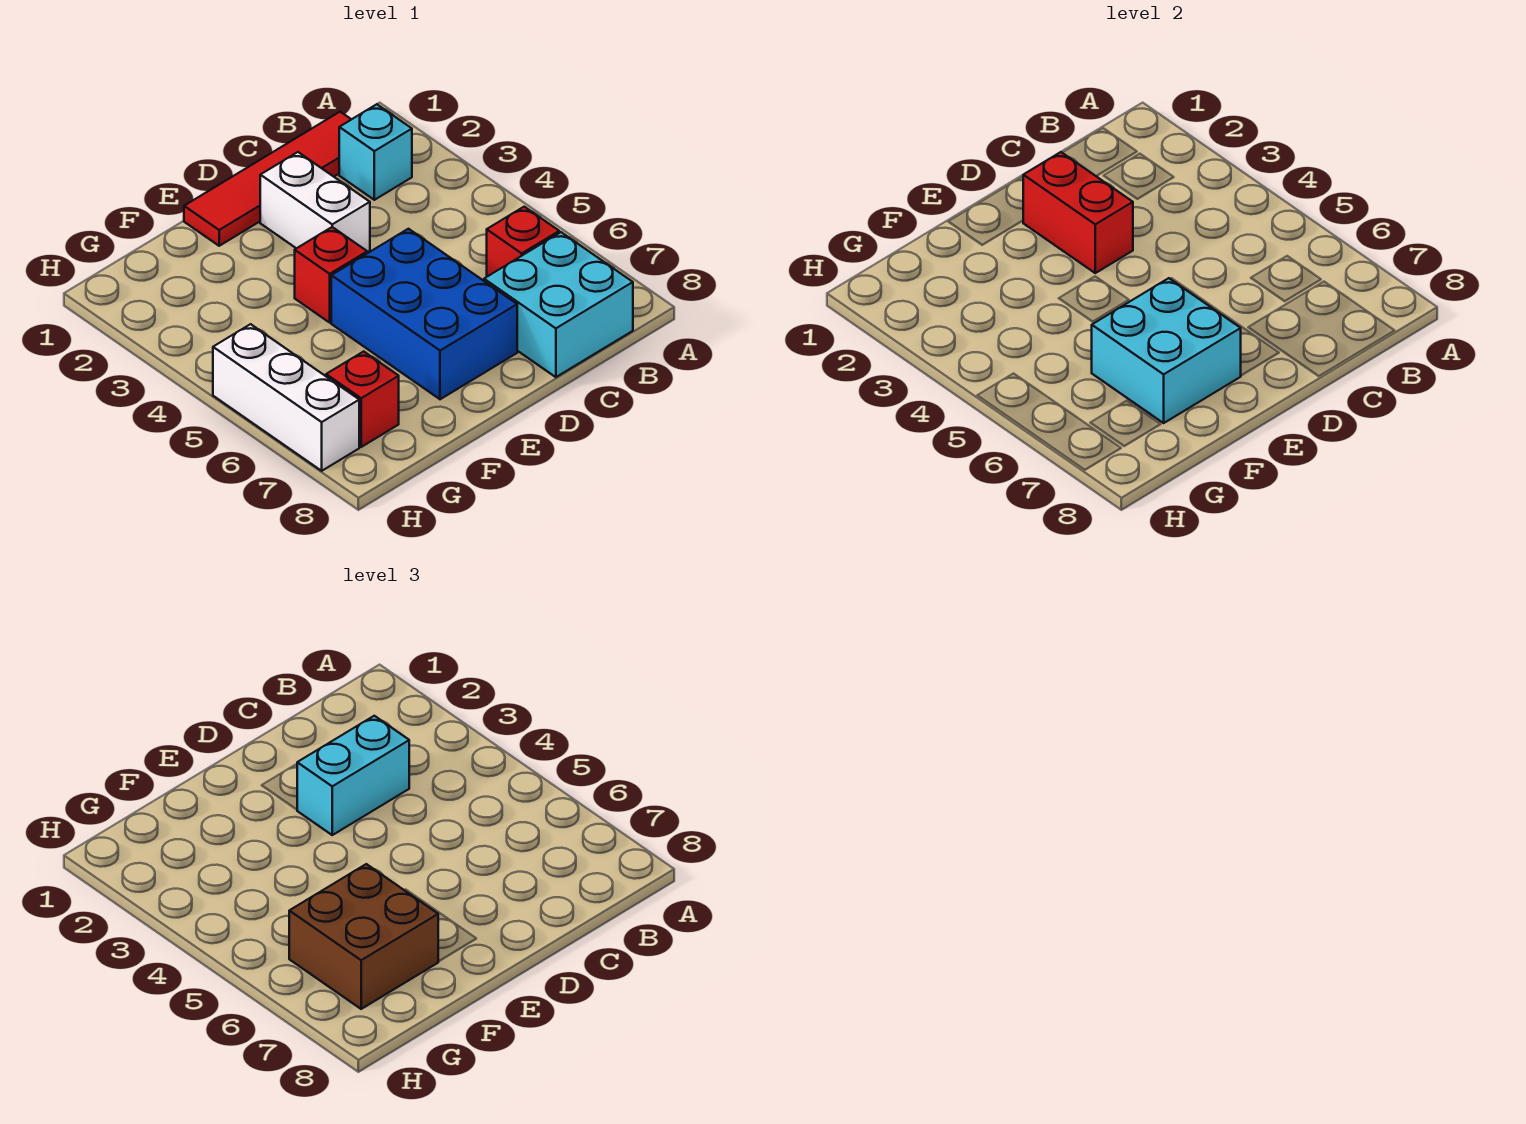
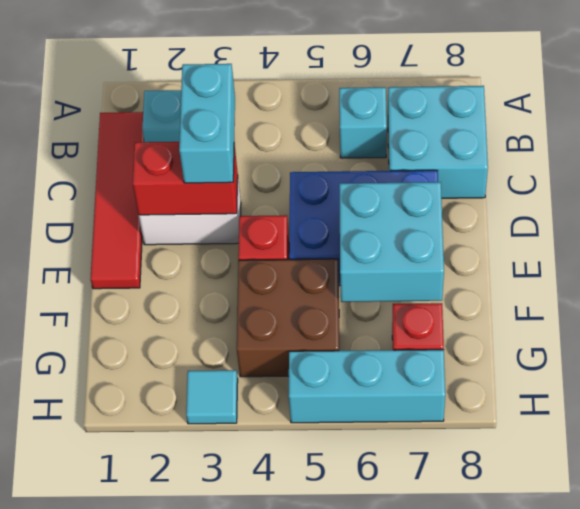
red brick B6 level 1 -> cyan brick B6 level 1
brown brick F6:G7 level 3 -> brown brick F4:G5 level 1
none -> cyan tile H3 level 1
white brick H5:H7 level 1 -> cyan brick H5:H7 level 1

